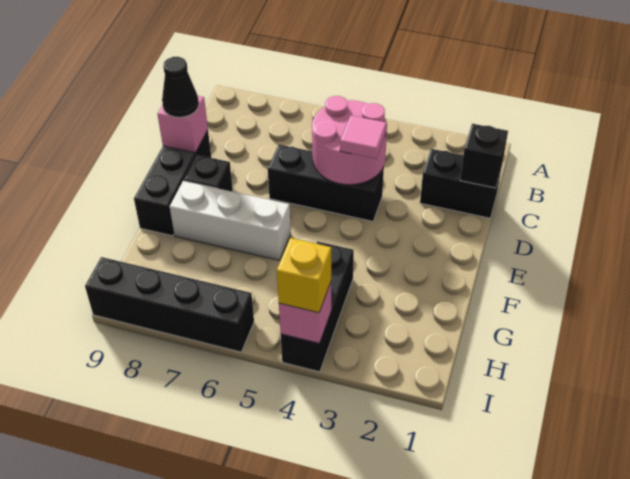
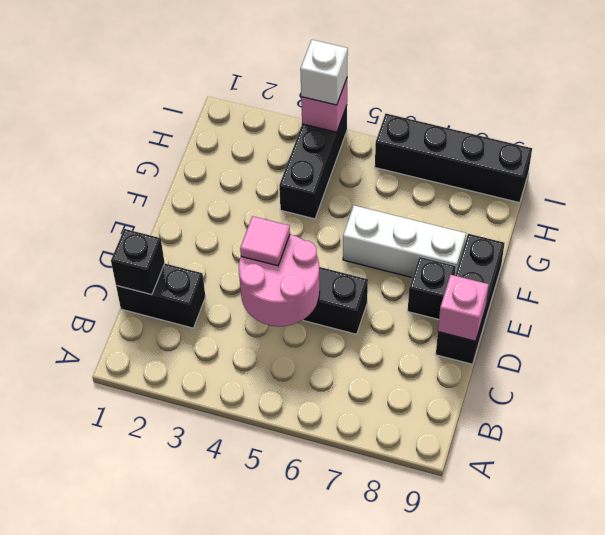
black cone D9 level 3 -> none
yellow brick I4 level 3 -> white brick I4 level 3

